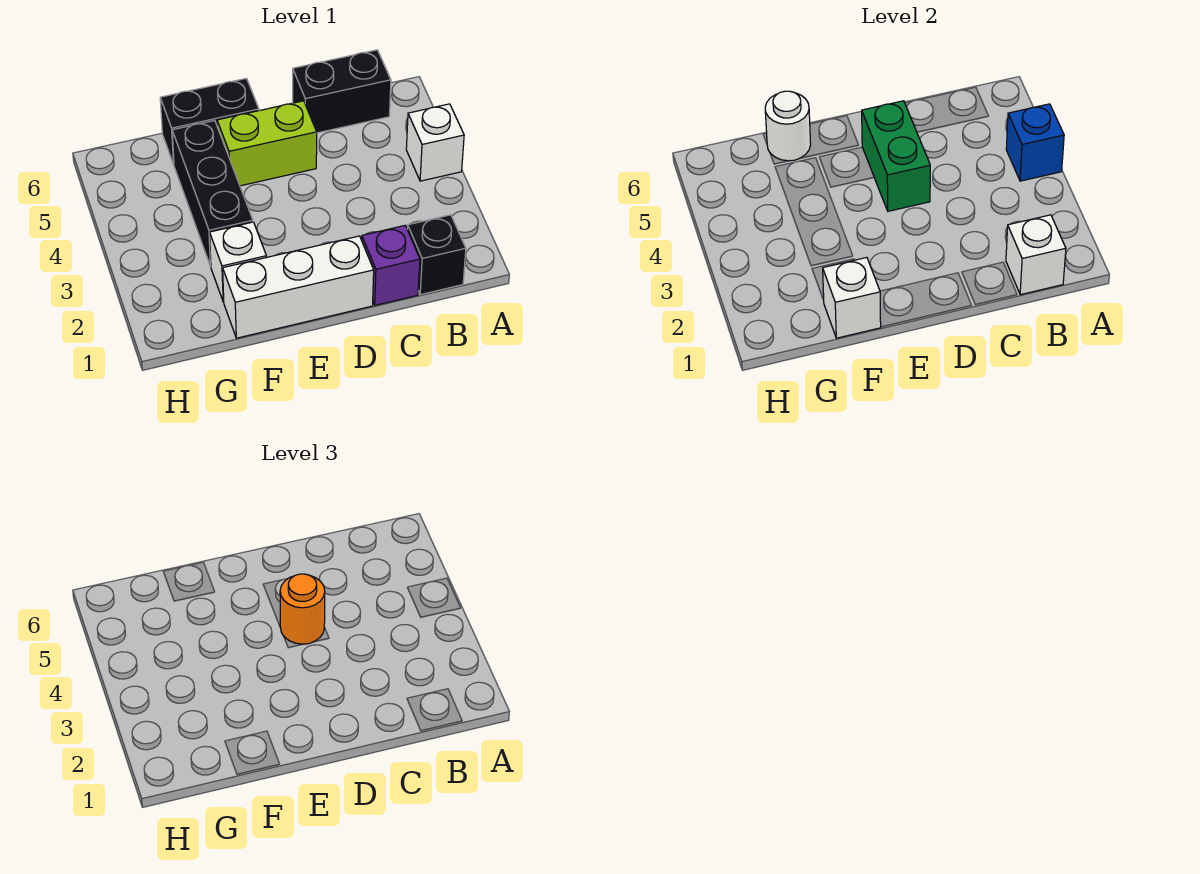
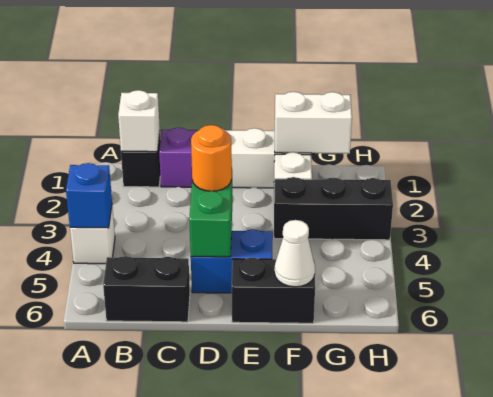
lime brick D5:E5 level 1 -> blue brick D5:E5 level 1
white brick F1 level 2 -> white brick F1:G1 level 2
black brick F3:F5 level 1 -> black brick F3:H3 level 1
white round brick F6 level 2 -> white cone F6 level 2

